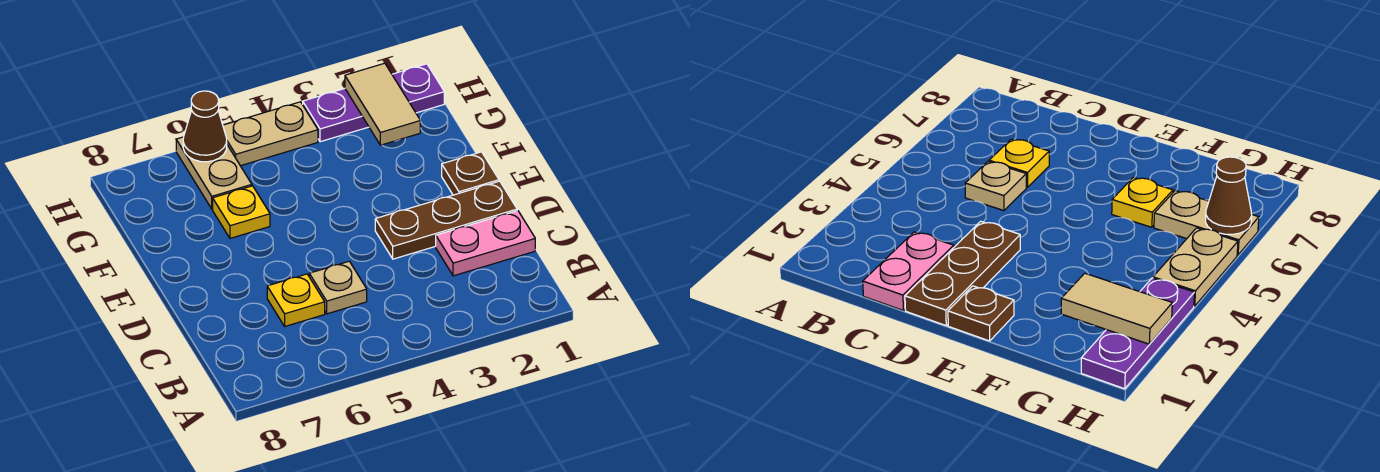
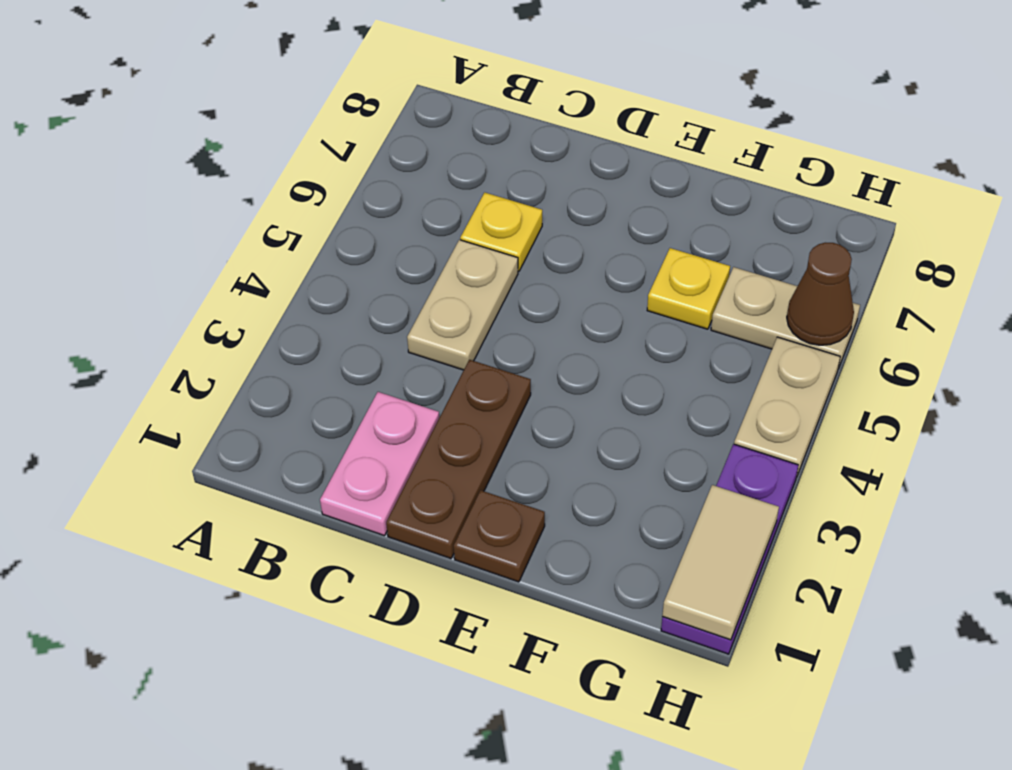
tan plate C5 level 1 -> tan plate C4:C5 level 1
tan tile G2:H2 level 2 -> tan tile H1:H2 level 2

